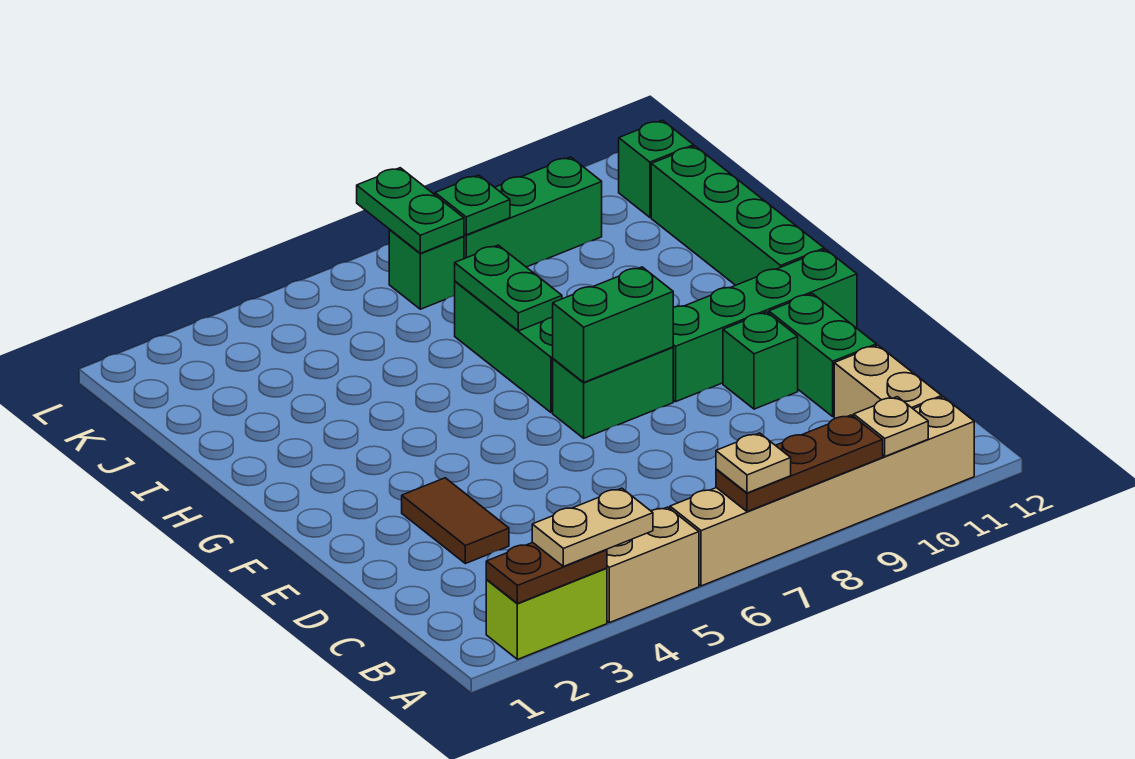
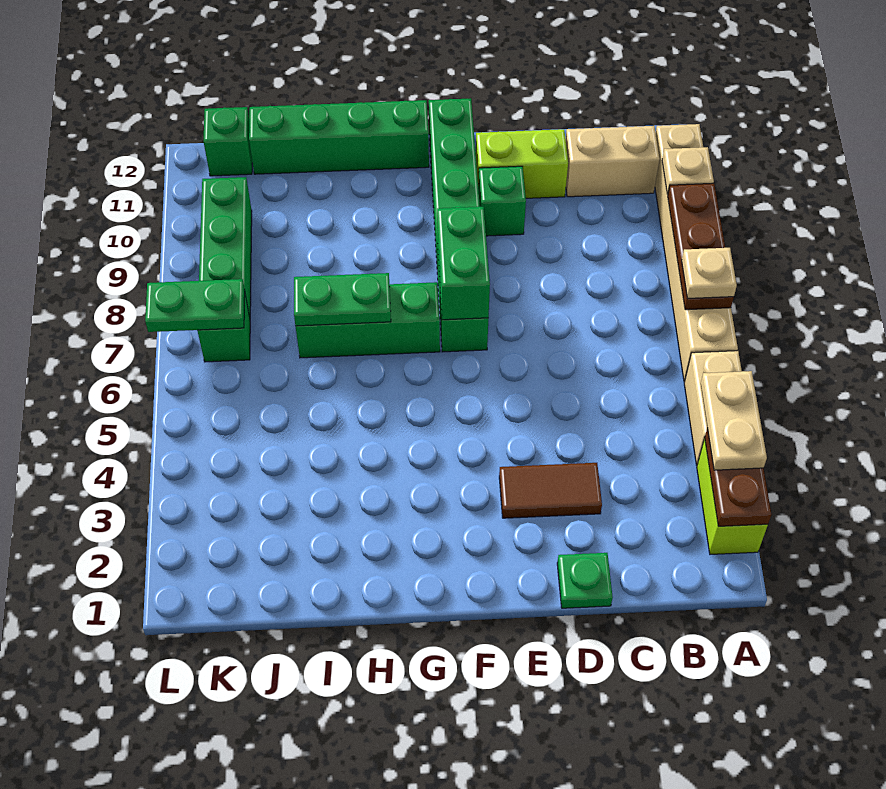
green brick D11:E11 level 1 -> lime brick D11:E11 level 1
green plate K8 level 2 -> green plate D1 level 1

